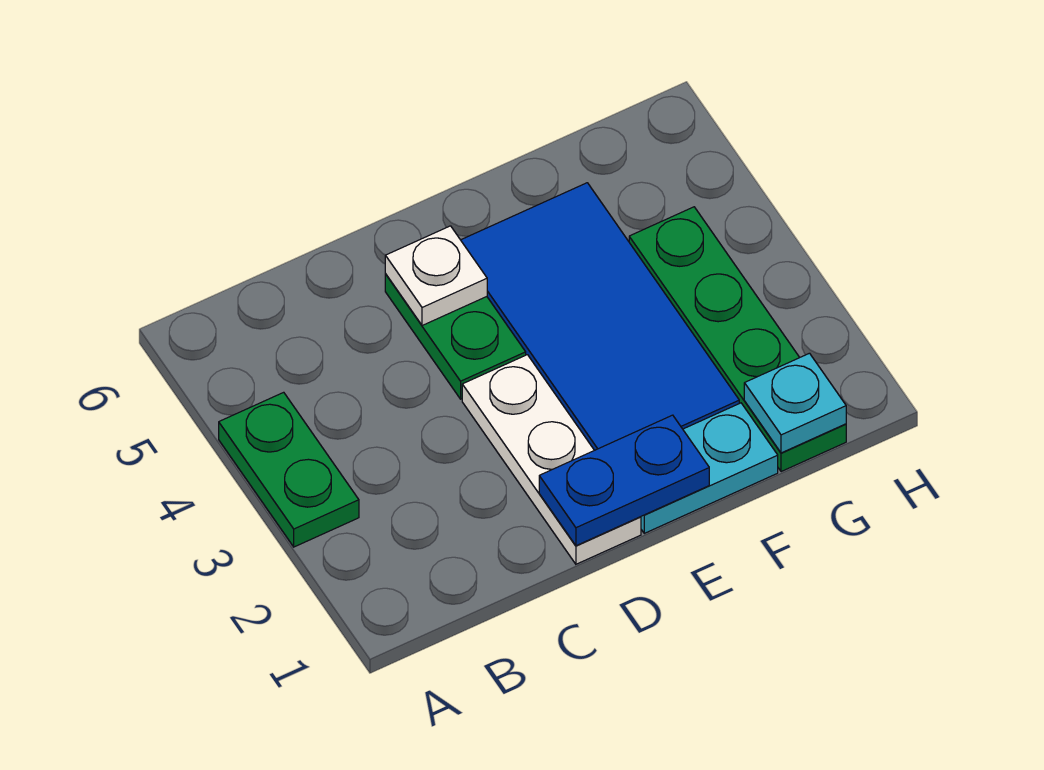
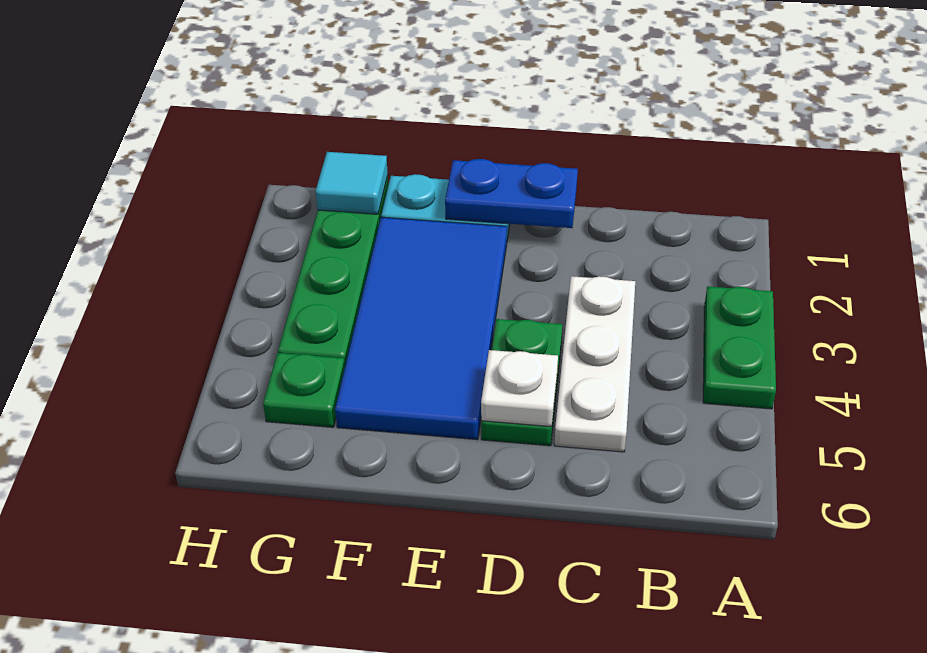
white plate D1:D3 level 1 -> white plate C3:C5 level 1
cyan plate G1 level 2 -> cyan tile G1 level 2
none -> green plate G5 level 1

